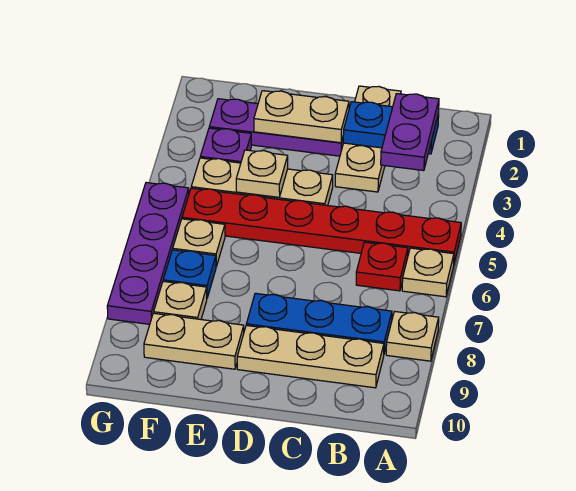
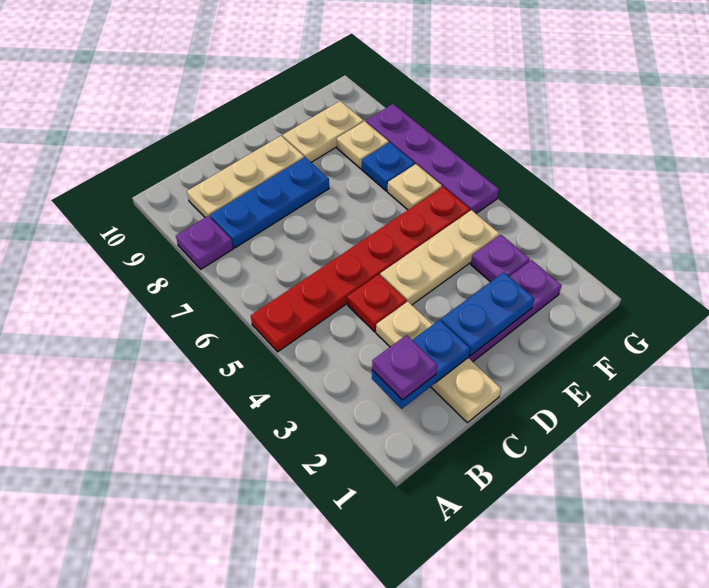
tan plate A6 level 1 -> none
tan plate A8 level 1 -> purple plate A8 level 1
purple plate B2:B3 level 3 -> purple plate B2 level 3
red plate B6 level 1 -> red plate C4 level 1
tan plate D2:E2 level 2 -> blue plate D2:E2 level 2
tan plate E4 level 2 -> none

